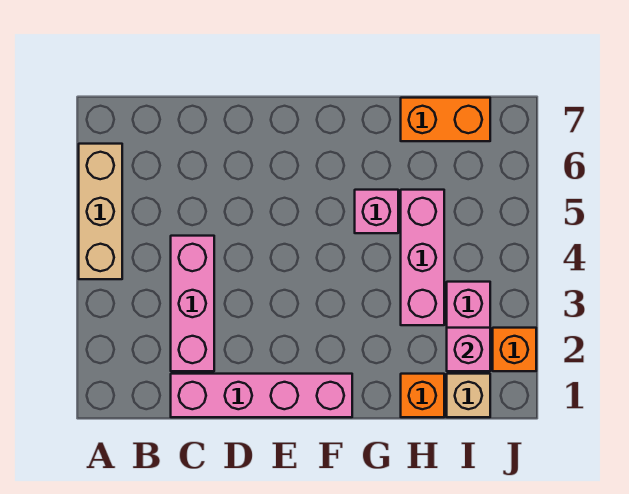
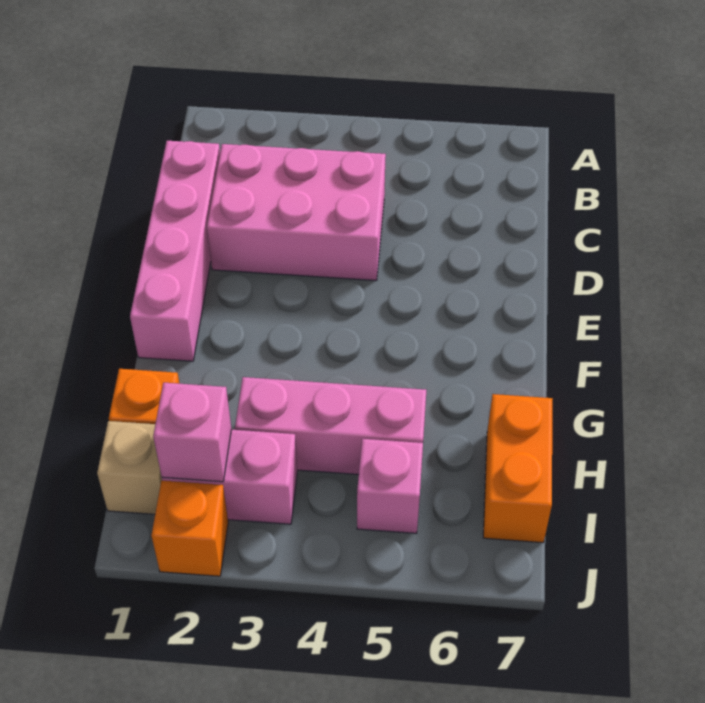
tan brick A4:A6 level 1 -> none
pink brick C2:C4 level 1 -> pink brick C2:D4 level 1
pink brick G5 level 1 -> pink brick I5 level 1

